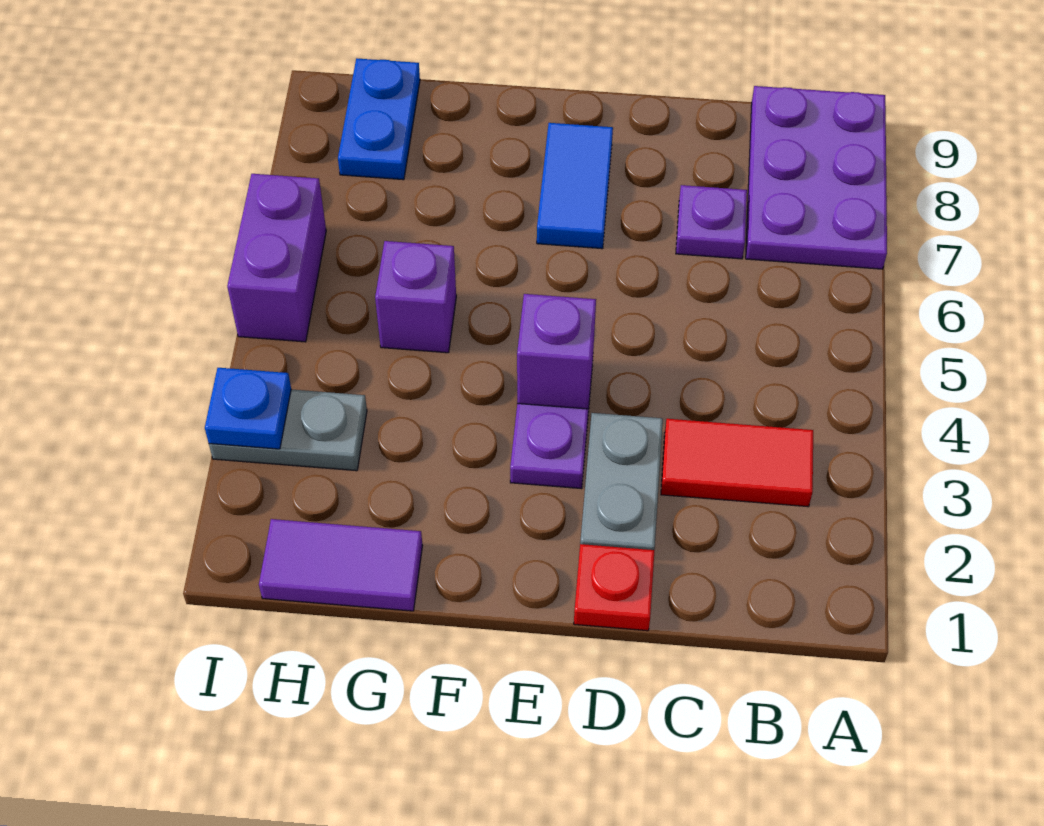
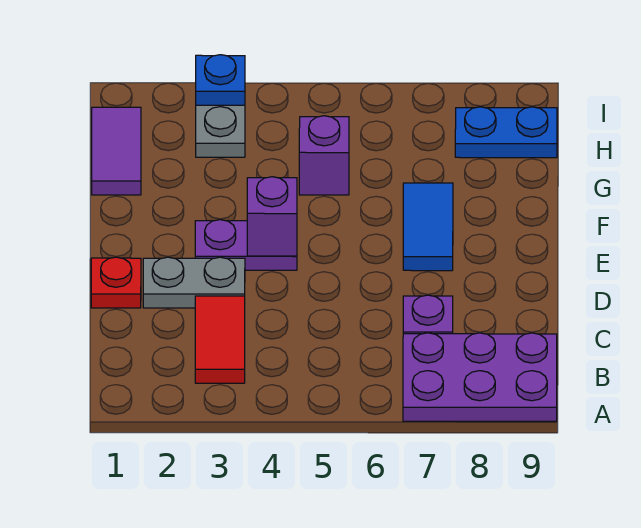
blue tile E7:E8 level 1 -> blue tile E7:F7 level 1
purple brick I5:I6 level 1 -> none

